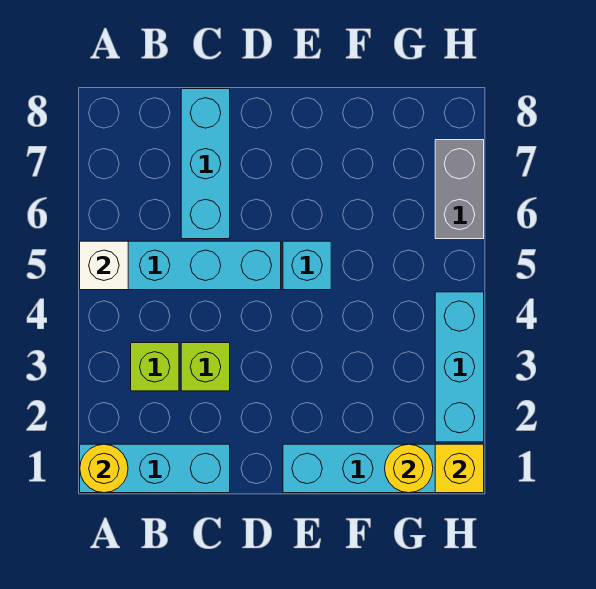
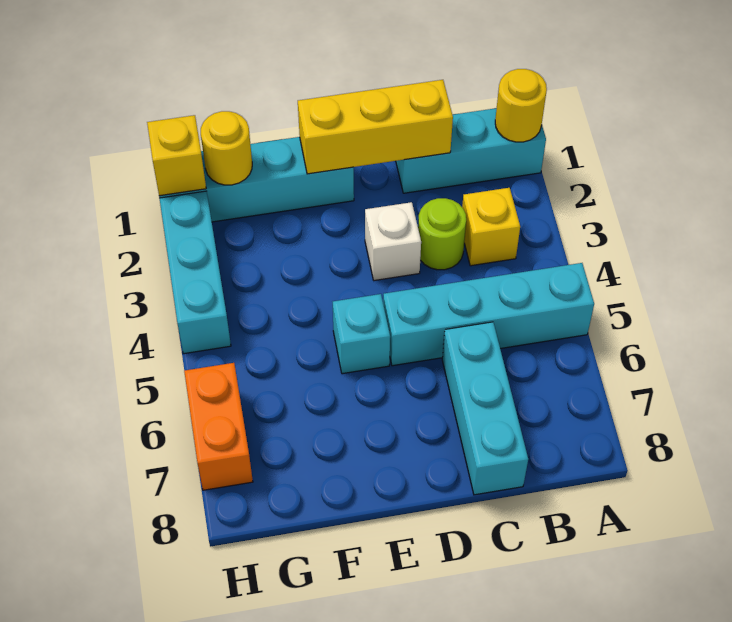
white brick A5 level 2 -> white brick D3 level 1
lime brick B3 level 1 -> yellow brick B3 level 1
none -> yellow brick C1:E1 level 2
lime brick C3 level 1 -> lime round brick C3 level 1
grey brick H6:H7 level 1 -> orange brick H6:H7 level 1

